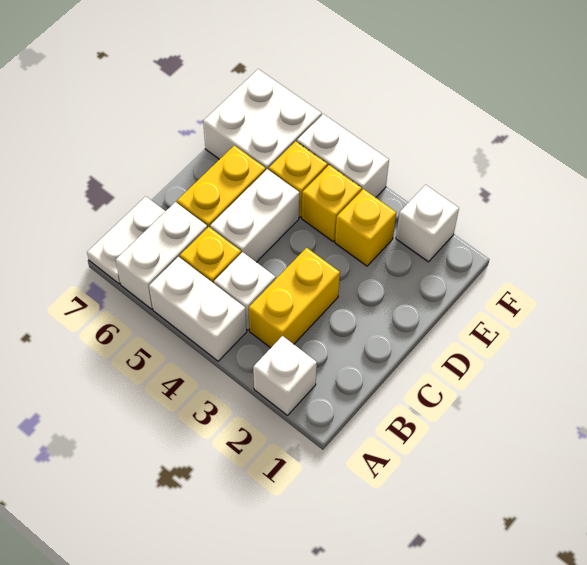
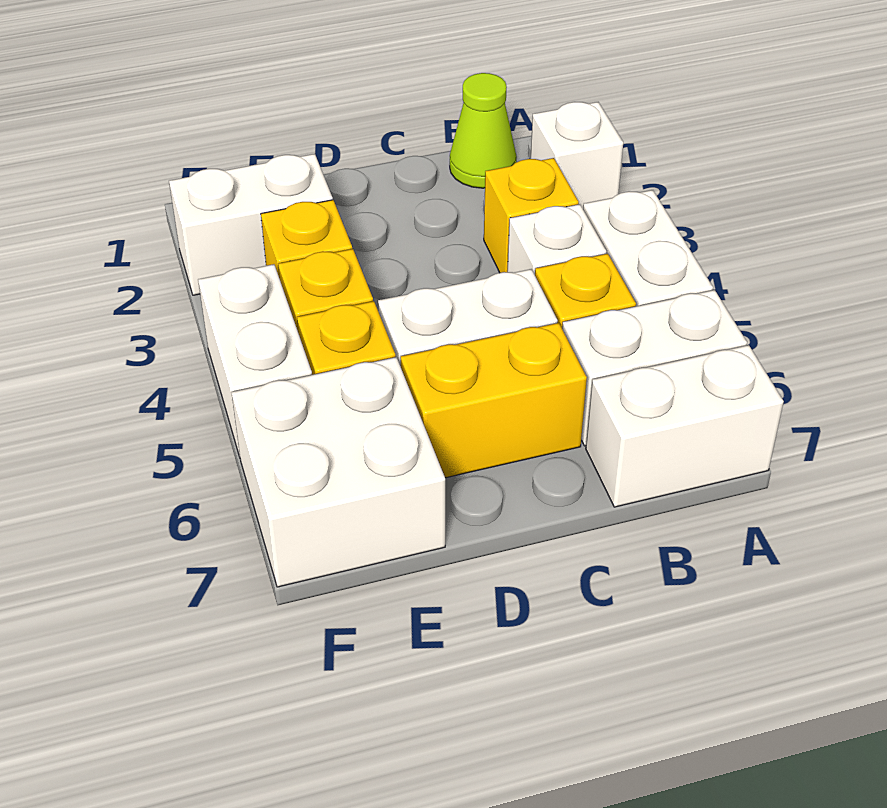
white plate A7:B7 level 1 -> white brick A7:B7 level 1
none -> lime cone B1 level 1
yellow brick B3:C3 level 1 -> yellow brick B3 level 1
white brick F2 level 1 -> white brick E2:F2 level 1

